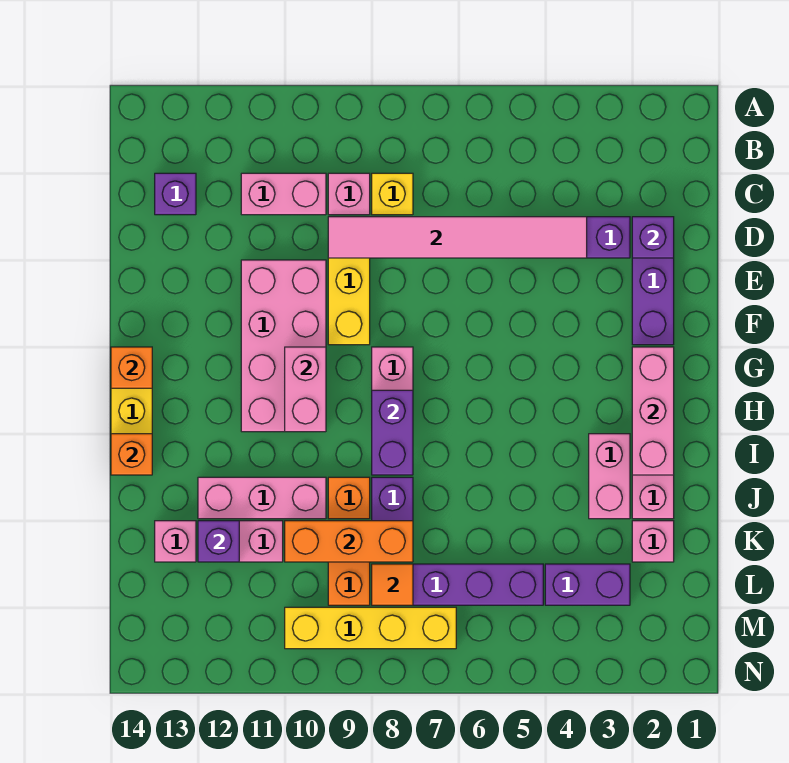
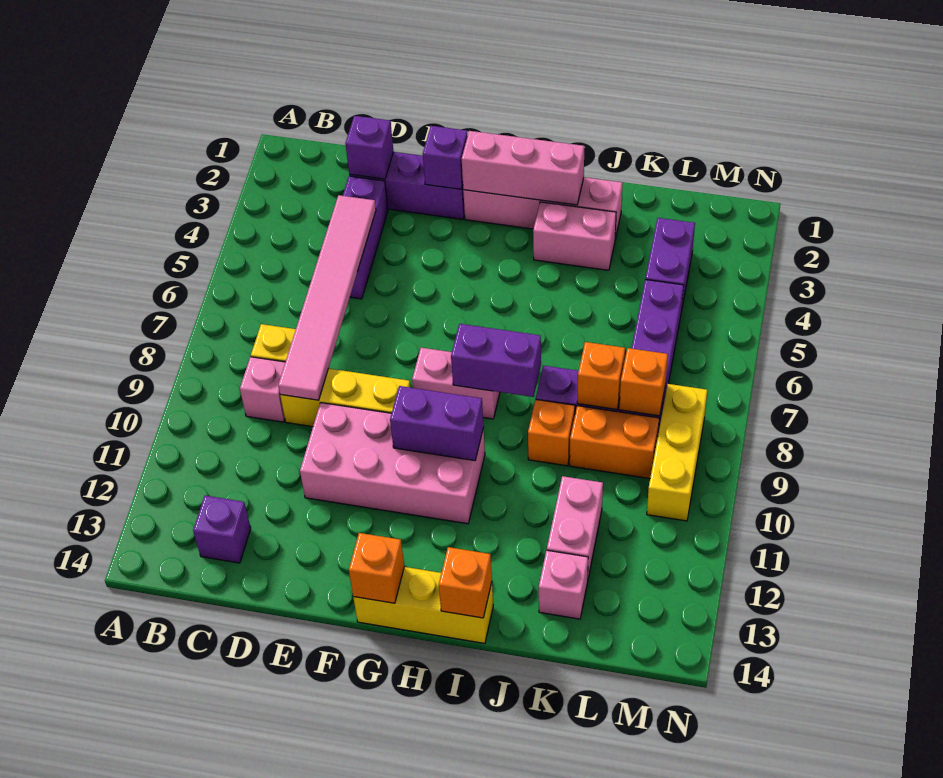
pink brick C10:C11 level 1 -> none
pink brick G10:H10 level 2 -> purple brick G10:H10 level 2
pink brick J10:J12 level 1 -> none
pink brick K2 level 1 -> none
orange brick K8:K10 level 2 -> orange brick K8 level 2
purple brick K12 level 2 -> purple brick F2 level 2
orange tile L8 level 2 -> orange brick L8 level 2
yellow brick M7:M10 level 1 -> yellow brick M8:M10 level 1

